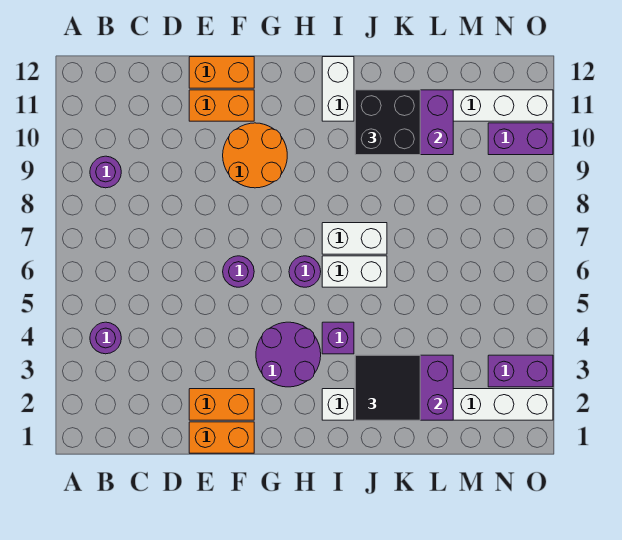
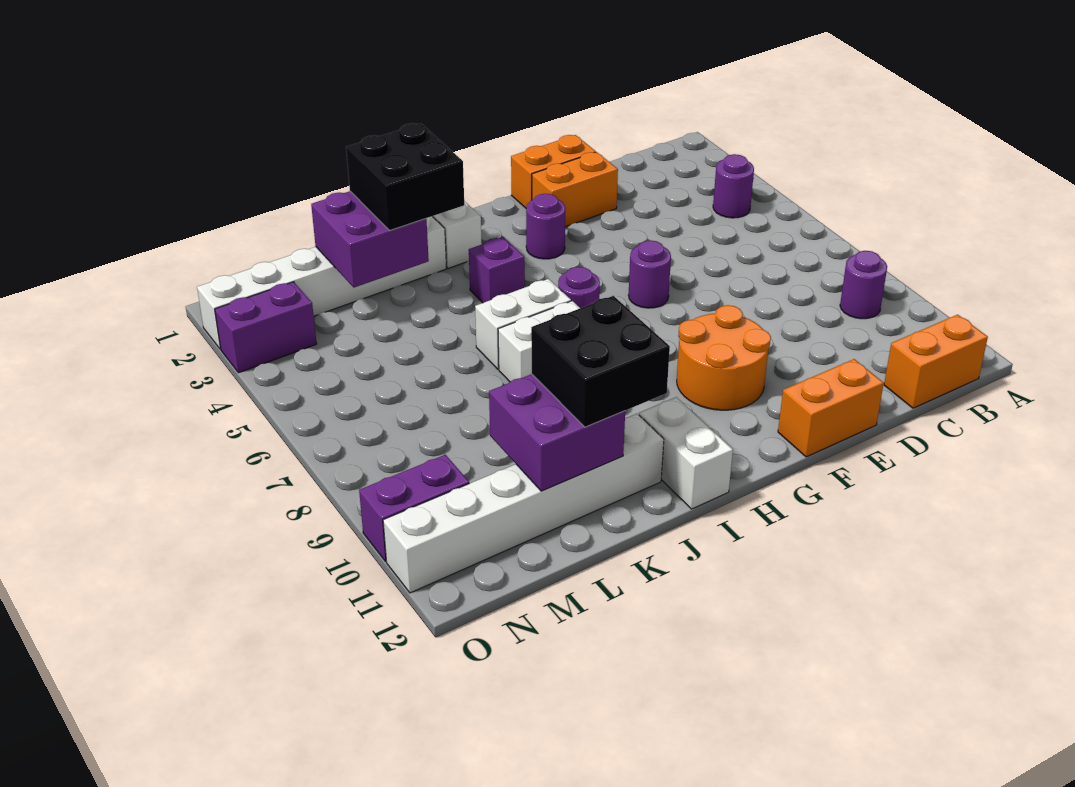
orange brick E11:F11 level 1 -> orange brick B12:C12 level 1
purple round brick G3:H4 level 1 -> purple round brick G3 level 1
black tile J2:K3 level 3 -> black brick J2:K3 level 3

